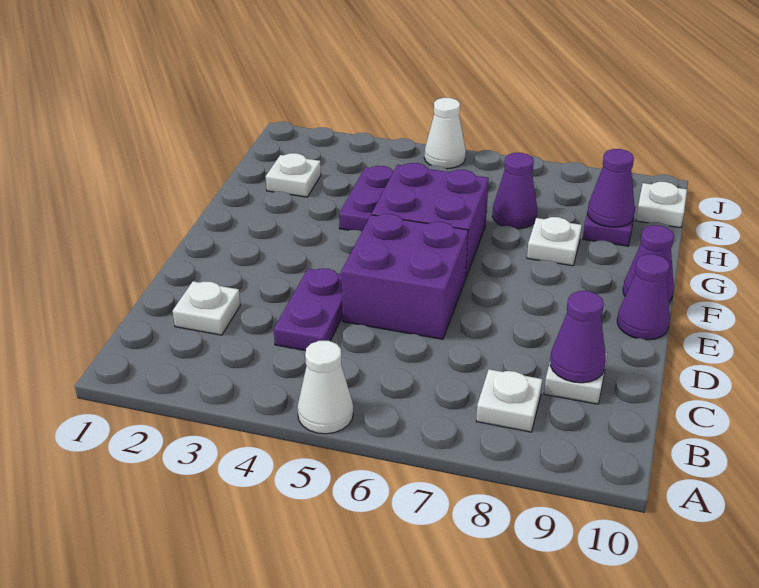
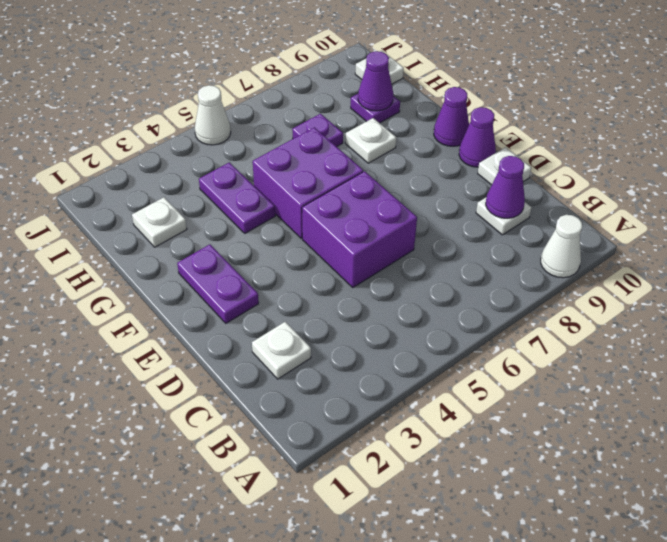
white cone A5 level 1 -> white cone A9 level 1
white plate B8 level 1 -> white plate D10 level 1
purple plate C4:D4 level 1 -> purple plate E2:F2 level 1
purple cone H7 level 1 -> purple plate H7 level 1

